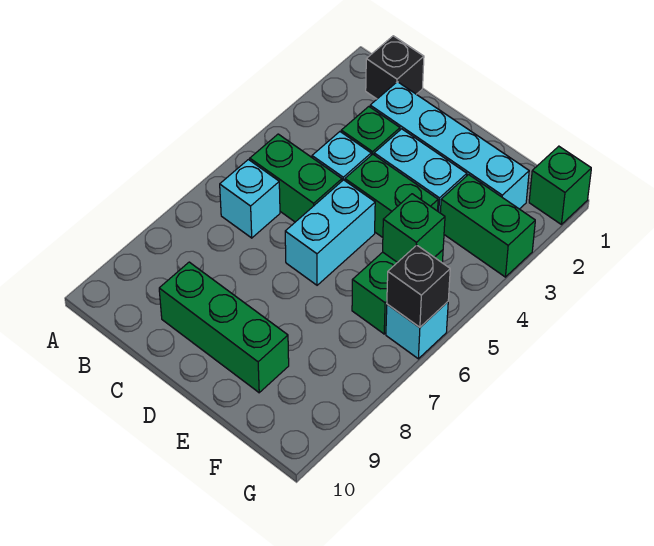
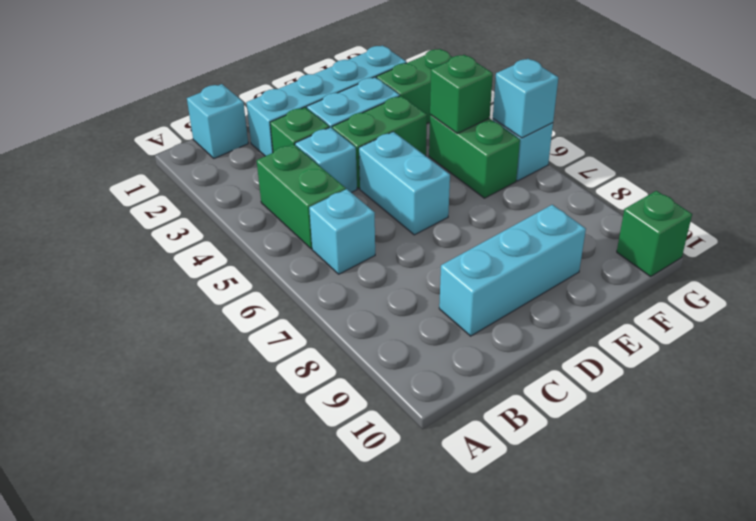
black brick B1 level 1 -> cyan brick B1 level 1
green brick B5:C5 level 1 -> green brick B4:B5 level 1
green brick C9:E9 level 1 -> cyan brick C9:E9 level 1
green brick G1 level 1 -> green brick G10 level 1
black brick G6 level 2 -> cyan brick G6 level 2

